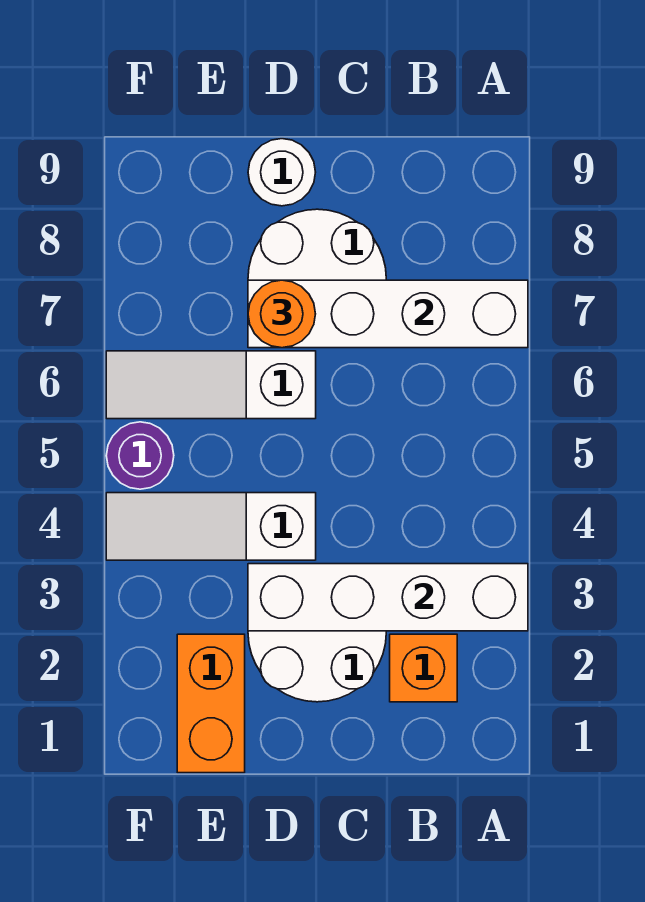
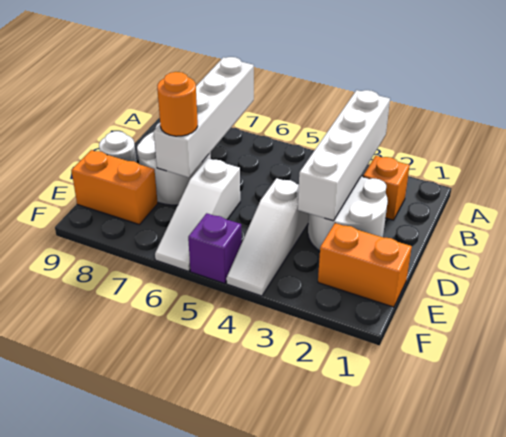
none -> orange brick E8:E9 level 1
purple round brick F5 level 1 -> purple brick F5 level 1

